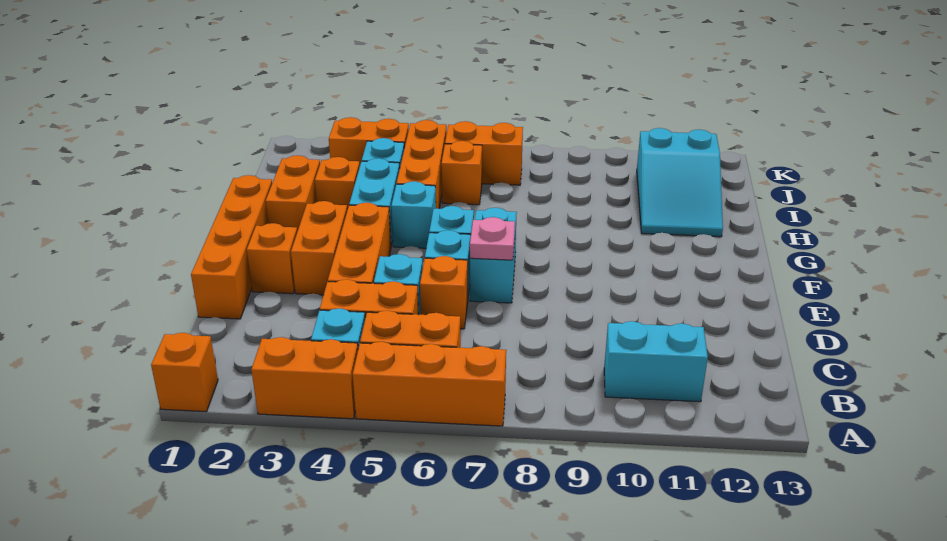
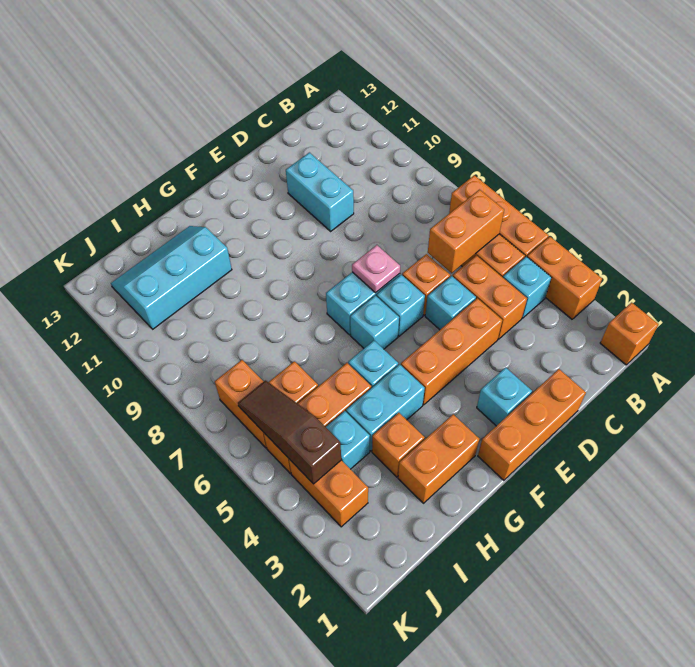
cyan brick B10:B11 level 1 -> cyan brick D10:D11 level 1
orange brick D1:G1 level 1 -> orange brick D1:F1 level 1
orange brick E2 level 1 -> cyan brick E2 level 1
orange brick E3:F3 level 1 -> orange brick B6:C6 level 2
cyan slope H11:J12 level 1 top J -> cyan slope H11:J12 level 1 top 11
none -> brown slope J4:J6 level 2 top 4

